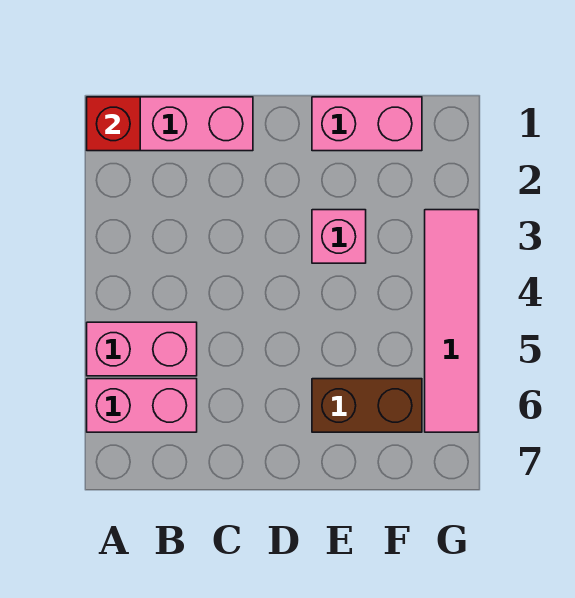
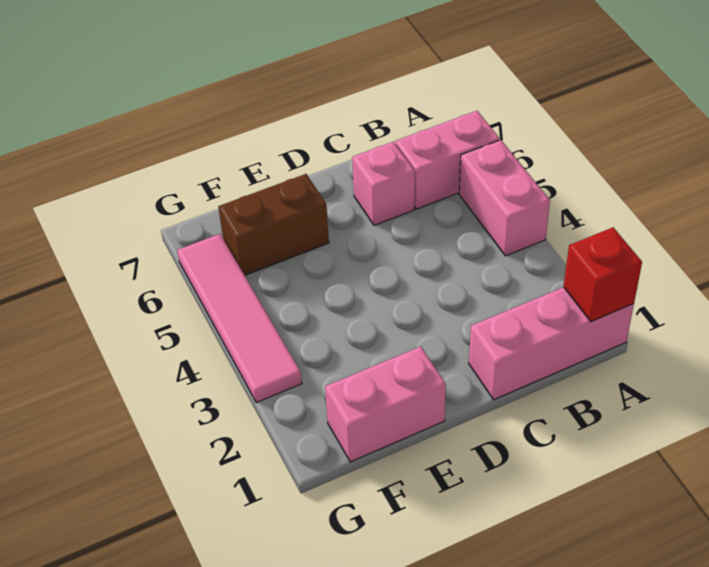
pink brick A5:B5 level 1 -> pink brick A4:A5 level 1
pink brick E3 level 1 -> pink brick C6 level 1

